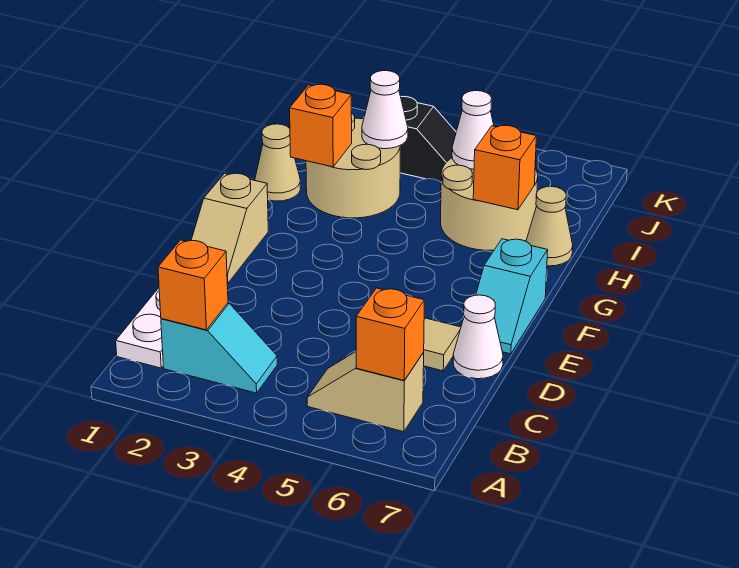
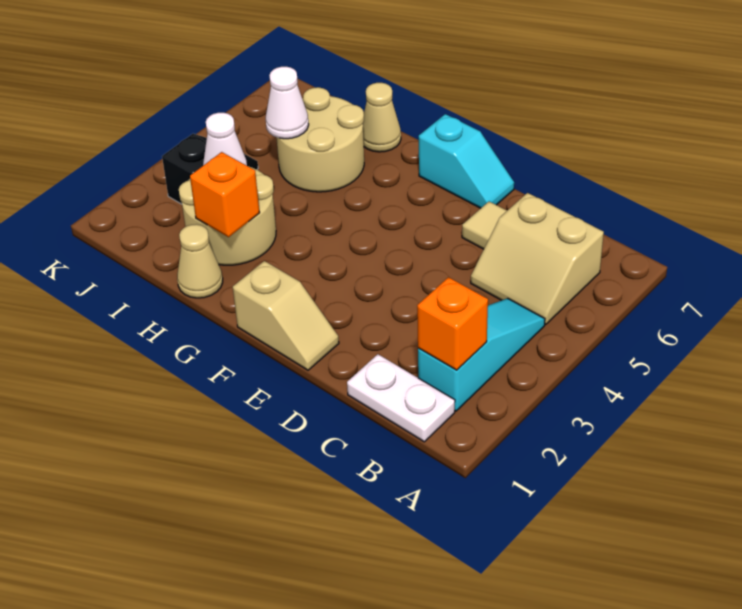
cyan slope B2:B3 level 1 top 2 -> cyan slope B2:B4 level 1 top 2
tan slope B5:B6 level 1 top 6 -> tan slope B5:C6 level 1 top 6
orange brick B6 level 2 -> none
white cone D7 level 1 -> none
orange brick H6 level 2 -> none

